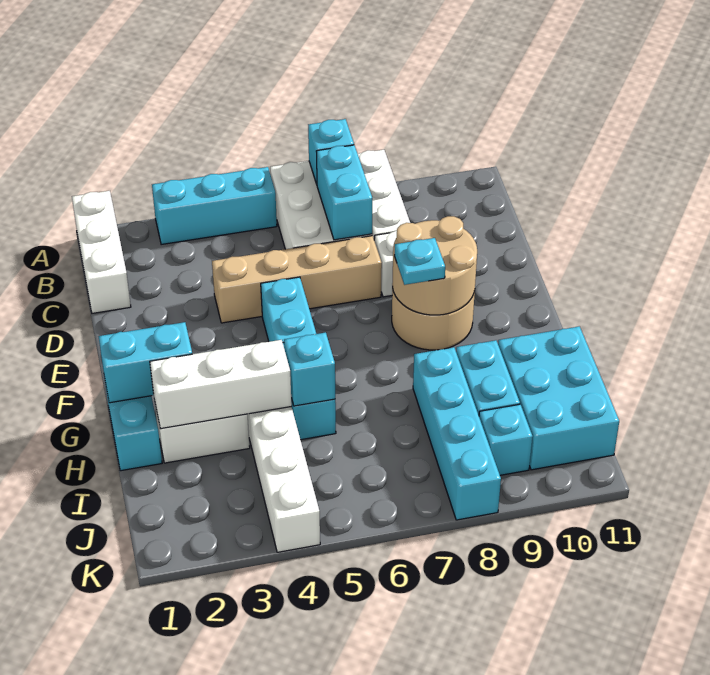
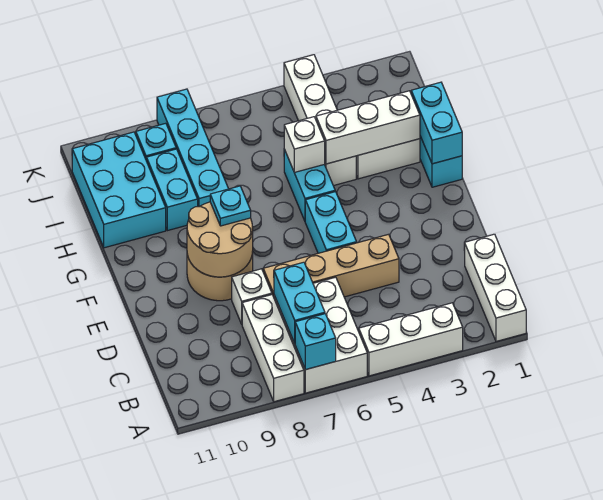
cyan brick A3:A5 level 1 -> white brick A3:A5 level 1
cyan brick G1:G2 level 2 -> cyan brick G1:H1 level 2
cyan brick H5 level 2 -> white brick H5 level 2

